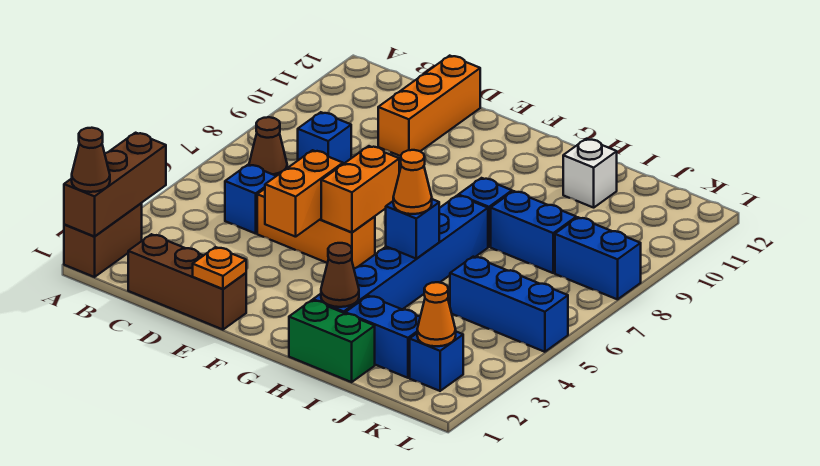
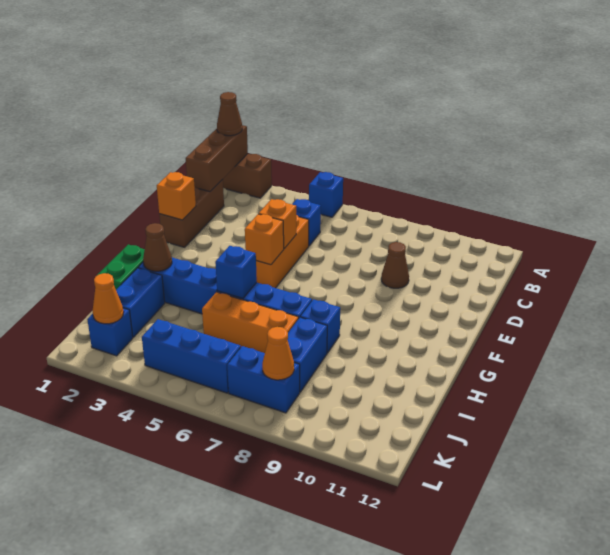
brown brick A1:A3 level 2 -> brown brick A1:C1 level 2
brown cone B7 level 1 -> brown cone D9 level 1
blue brick C8 level 1 -> blue brick A5 level 1
orange brick D10:D12 level 1 -> orange brick I5:I7 level 1
orange plate E1 level 2 -> orange brick E1 level 2
orange brick E4:E5 level 2 -> orange brick E5 level 2
orange brick F5:F6 level 2 -> orange brick F5 level 2
orange cone H5 level 3 -> orange cone K8 level 2
white brick I11 level 1 -> none
blue brick J5:L5 level 1 -> blue brick K4:K6 level 1
blue brick K8:L8 level 1 -> blue brick K7:K8 level 1

